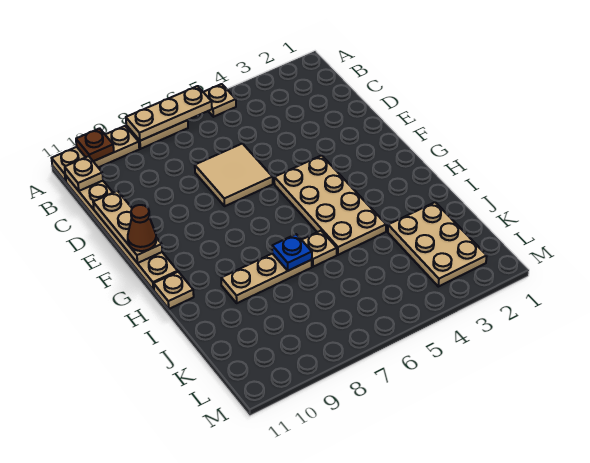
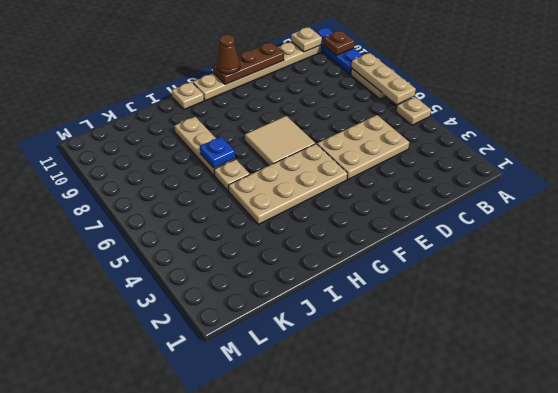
tan plate A9:A11 level 1 -> blue plate A9:A11 level 1
tan tile D6:E7 level 1 -> tan tile F6:G7 level 1
tan plate D11:F11 level 2 -> brown plate D11:F11 level 2
tan plate J2:L3 level 1 -> tan plate C4:E5 level 1

